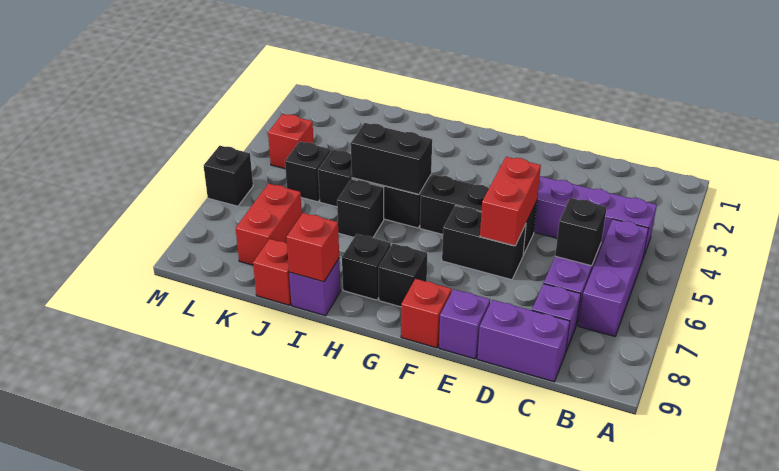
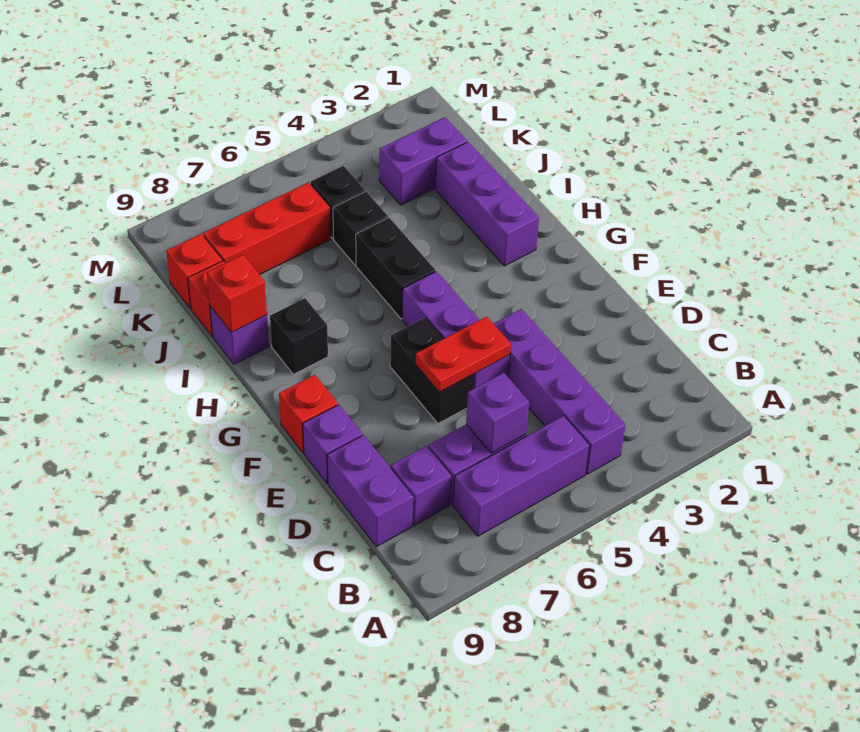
black brick C6 level 2 -> purple brick C6 level 2
black brick E5:G5 level 1 -> purple brick E5:G5 level 1
red brick E5:E6 level 2 -> red plate E5:E6 level 2
black brick G8 level 1 -> none
none -> purple brick H2:J2 level 1
black brick H5:I5 level 2 -> none
black brick I6 level 1 -> none
none -> purple brick K2:K3 level 1
red brick K7:K8 level 1 -> red brick K6:K8 level 1
red brick L4 level 1 -> red brick K9 level 1
black brick M6 level 1 -> none

